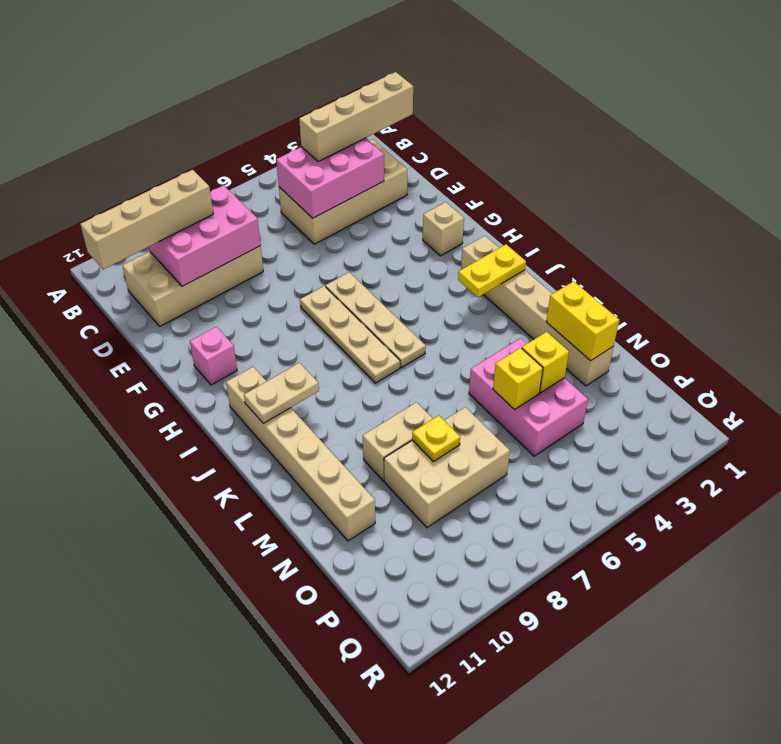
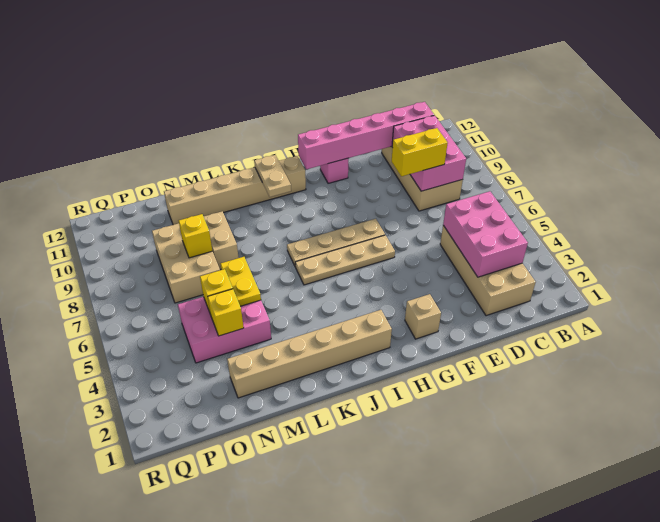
tan brick C1:C4 level 3 -> none
tan brick C9:C12 level 3 -> none
none -> pink brick C11:H11 level 2
yellow plate J2:J3 level 2 -> yellow plate M5:M6 level 2
yellow brick M2:N2 level 2 -> yellow brick D8:E8 level 3
yellow plate N8 level 2 -> yellow brick N8 level 2

